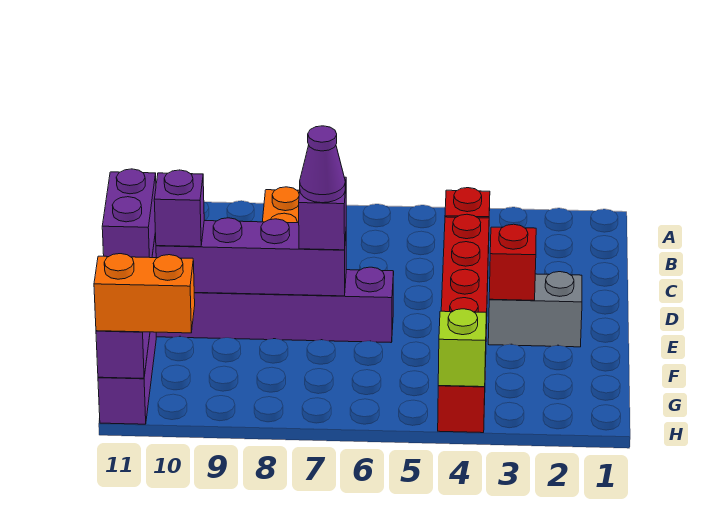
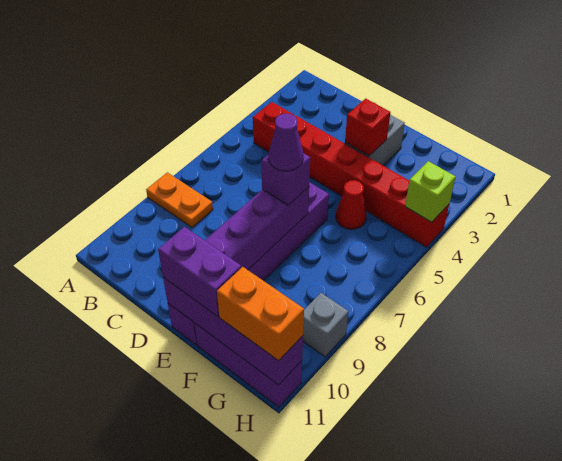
purple brick E10 level 3 -> none
none -> red cone F5 level 1
none -> grey brick H9 level 1
orange brick H10:H11 level 3 -> orange brick G11:H11 level 3

